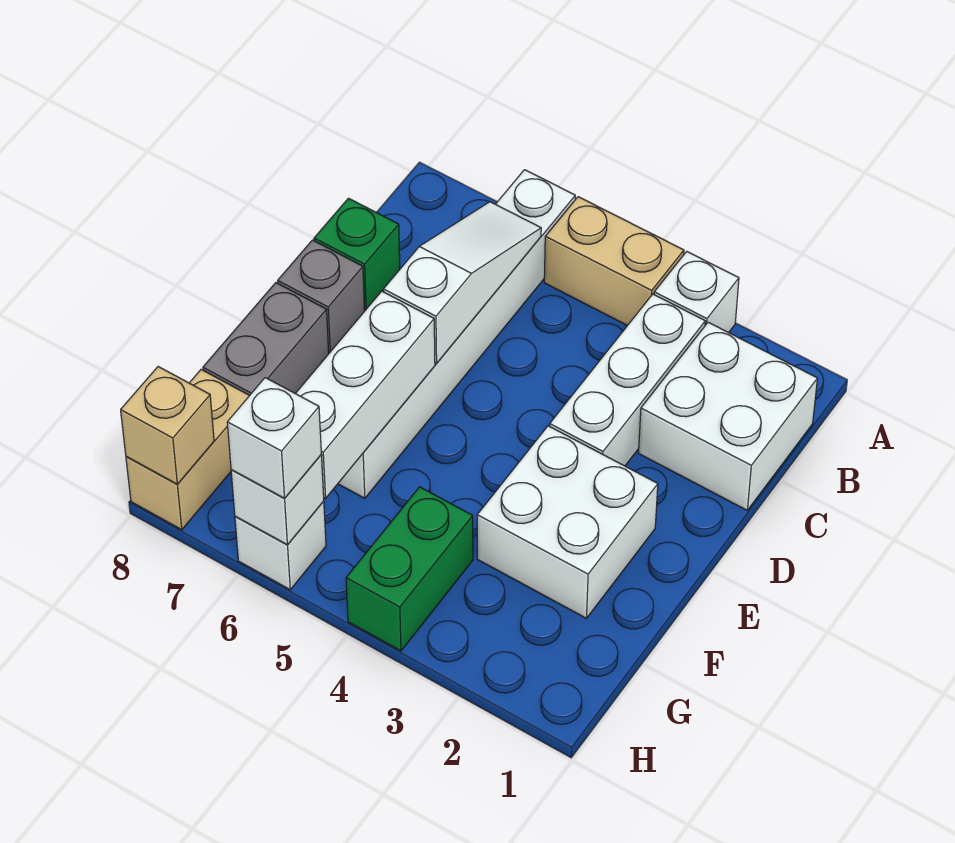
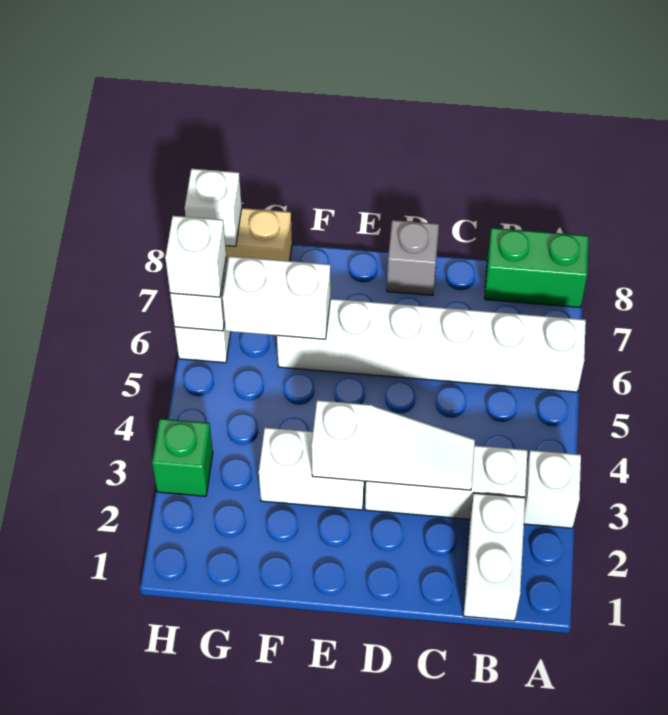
tan brick A4:A5 level 1 -> none
white brick B1:C2 level 1 -> white brick B1:B2 level 1
white slope B6:D6 level 2 top D -> white slope C3:E3 level 2 top E
green brick C8 level 1 -> green brick H3 level 1
white brick E2:F3 level 1 -> white brick E3:F3 level 1
white brick E6:G6 level 2 -> white brick F6:G6 level 2
grey brick E8:F8 level 1 -> none
green brick G4:H4 level 1 -> green brick A8:B8 level 1
tan brick H8 level 2 -> white brick H8 level 2

